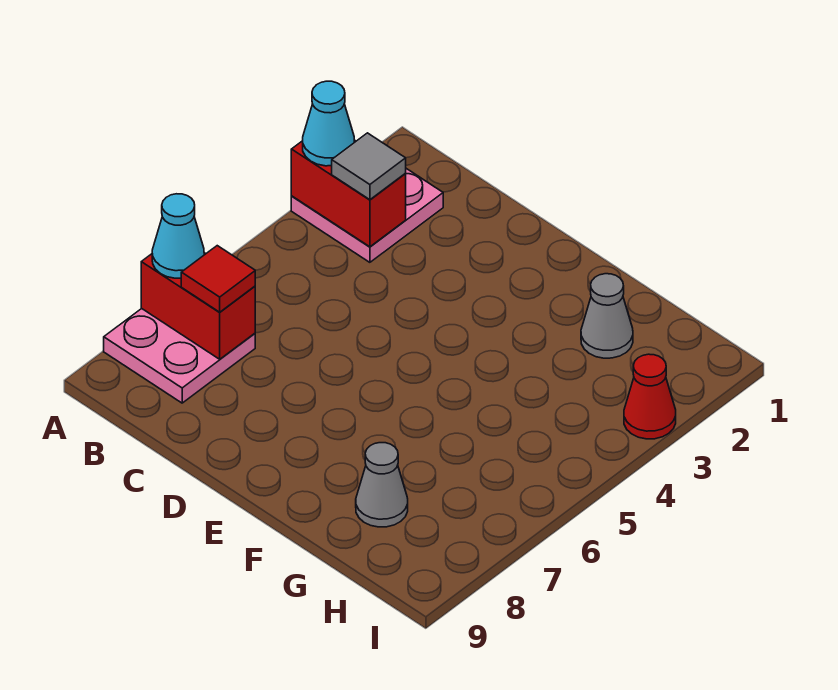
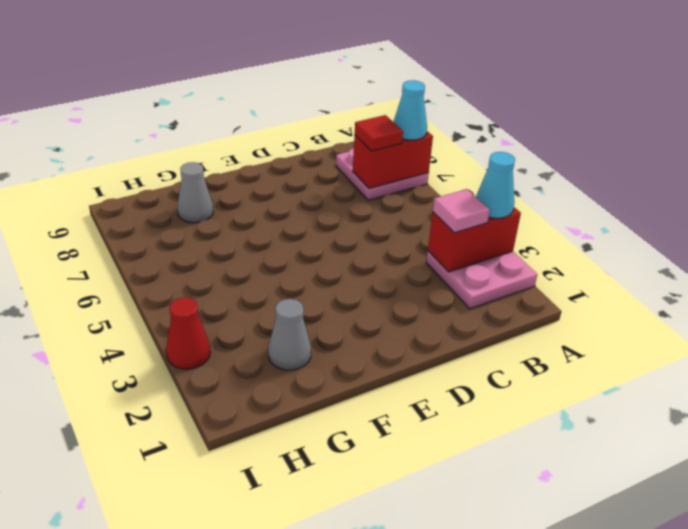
grey tile B3 level 3 -> pink tile B3 level 3

